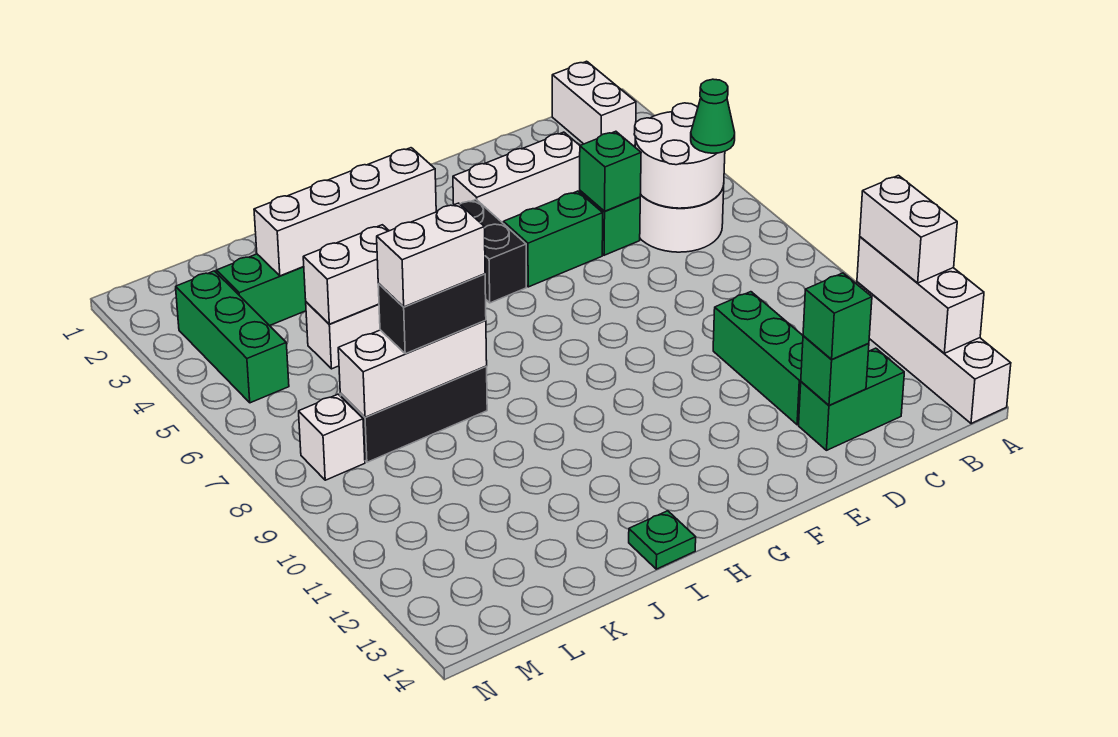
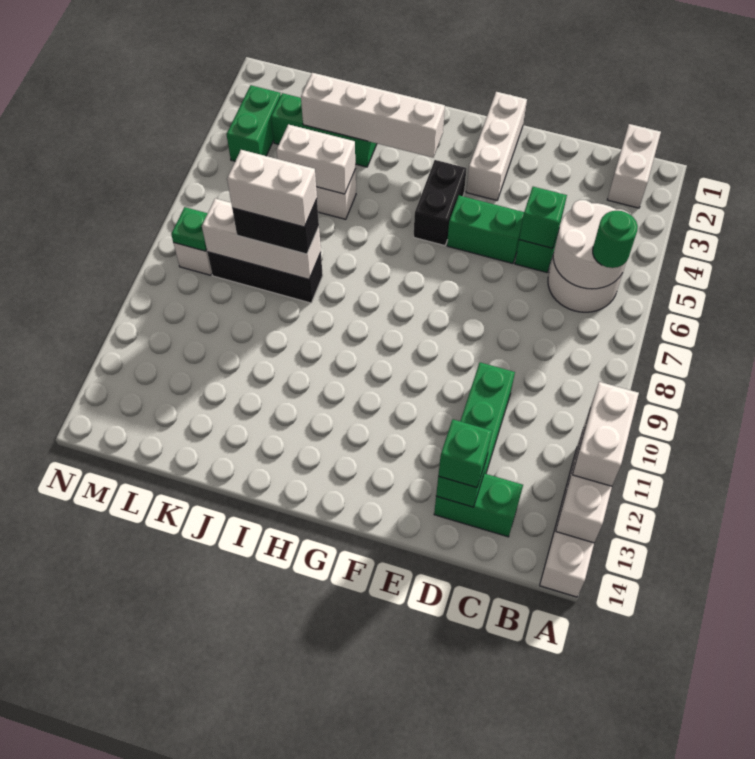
green cone B6 level 3 -> green round brick B6 level 3
white brick D3:F3 level 1 -> white brick F1:F3 level 1
green plate I14 level 1 -> green plate M8 level 2
green brick M3:M5 level 1 -> green brick M3:M4 level 1

